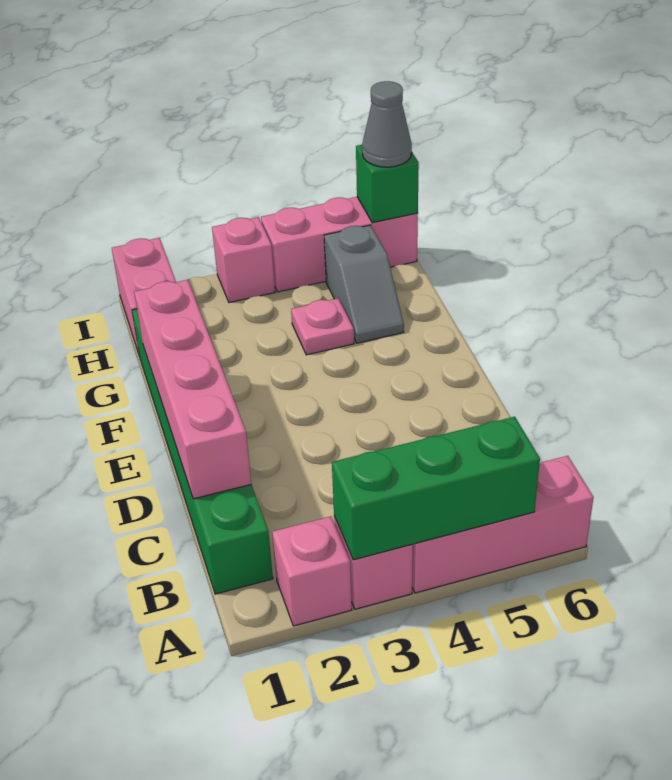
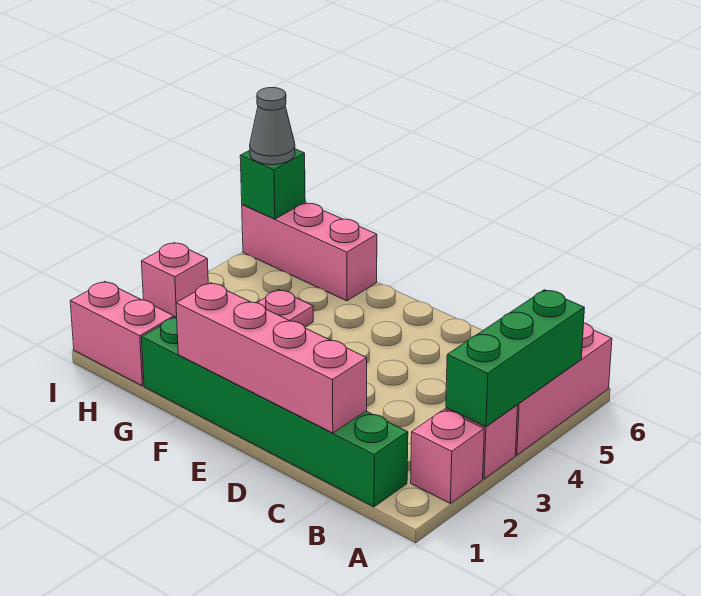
grey slope G5:H5 level 1 top H -> none
pink brick I4:I6 level 1 -> pink brick G6:I6 level 1

